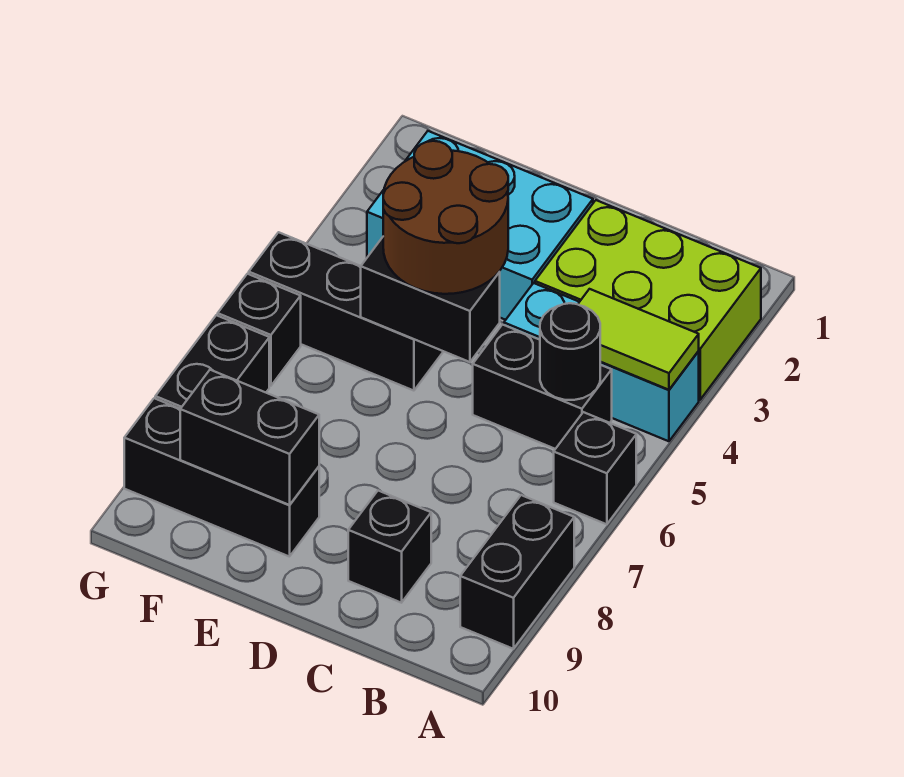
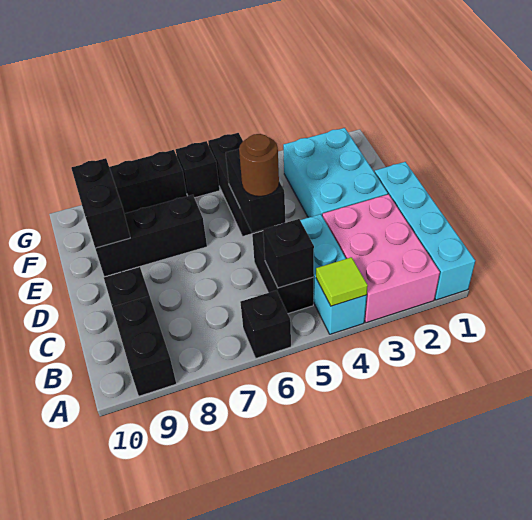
none -> cyan brick A1:D1 level 1
lime brick A2:C3 level 1 -> pink brick A2:C3 level 1
lime tile A4:B4 level 2 -> lime tile A4 level 2
black brick A8:A9 level 1 -> black brick A9:B9 level 1
black round brick B5 level 2 -> black brick B5 level 2
brown round brick D4:E5 level 3 -> brown round brick D5 level 3
black brick E9:G9 level 1 -> black brick E7:E9 level 1

